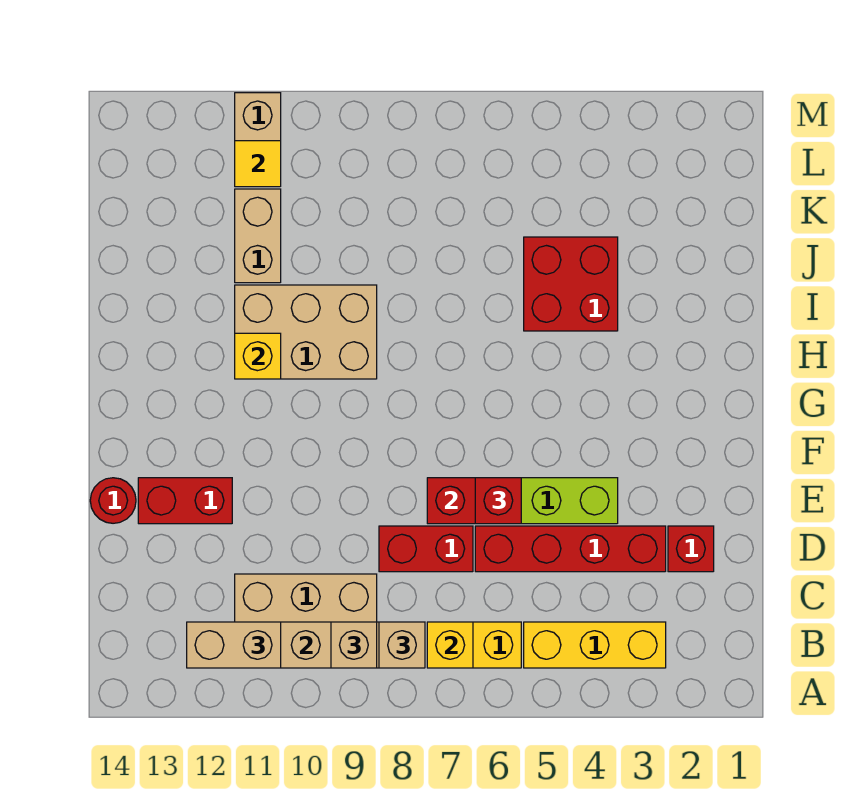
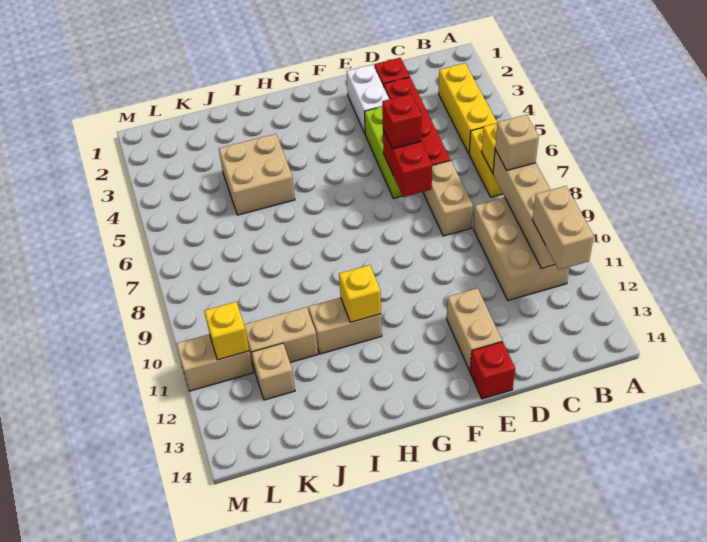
tan brick B9 level 3 -> tan brick K12 level 1
red brick D7:D8 level 1 -> tan brick D7:D8 level 1
none -> white brick E2:E3 level 1
red brick E12:E13 level 1 -> tan brick E12:E13 level 1
red round brick E14 level 1 -> red brick E14 level 1
tan brick H9:I11 level 1 -> tan brick H11:I11 level 1
red brick I4:J5 level 1 -> tan brick I4:J5 level 1
yellow tile L11 level 2 -> yellow brick L11 level 2

